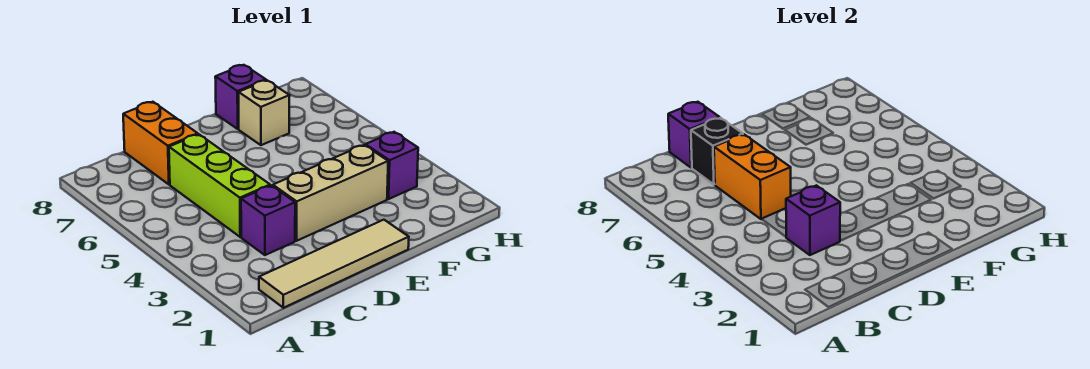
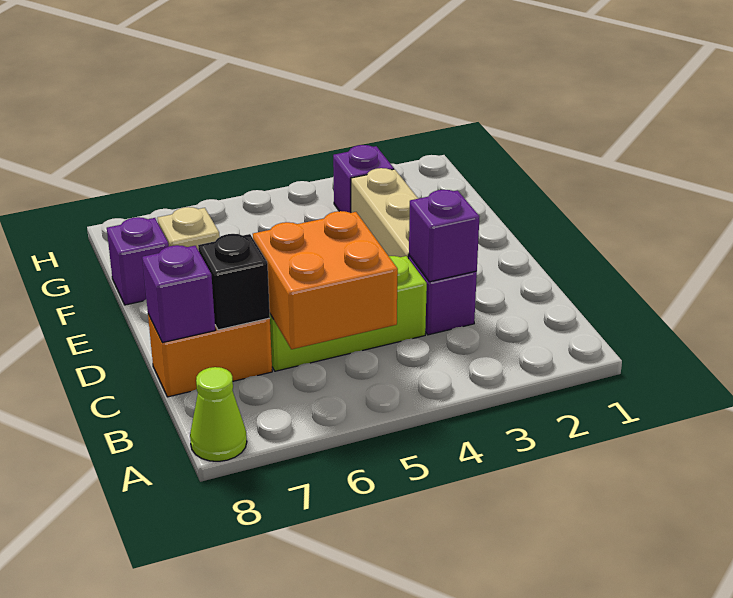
none -> lime cone A8 level 1
tan tile B1:E1 level 1 -> none
orange brick C5:C6 level 2 -> orange brick B5:C6 level 2

